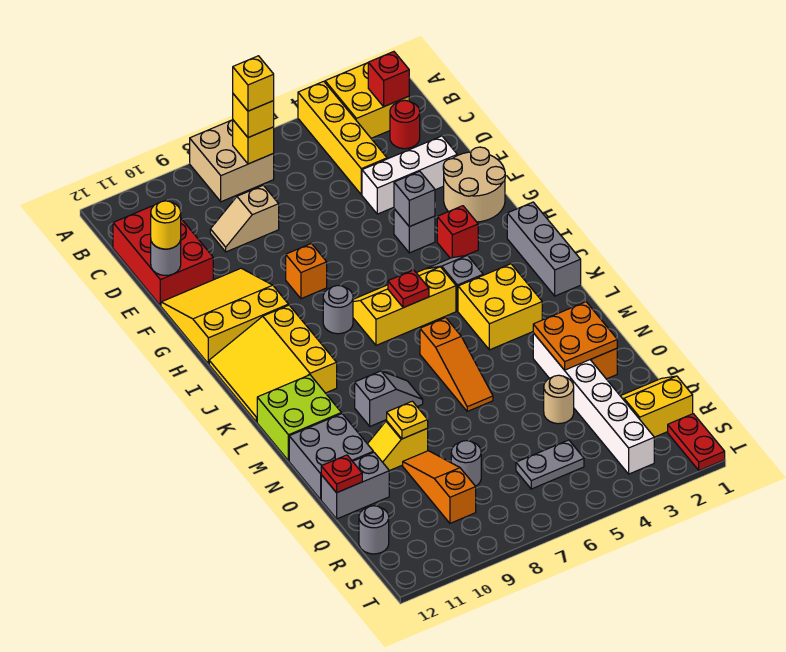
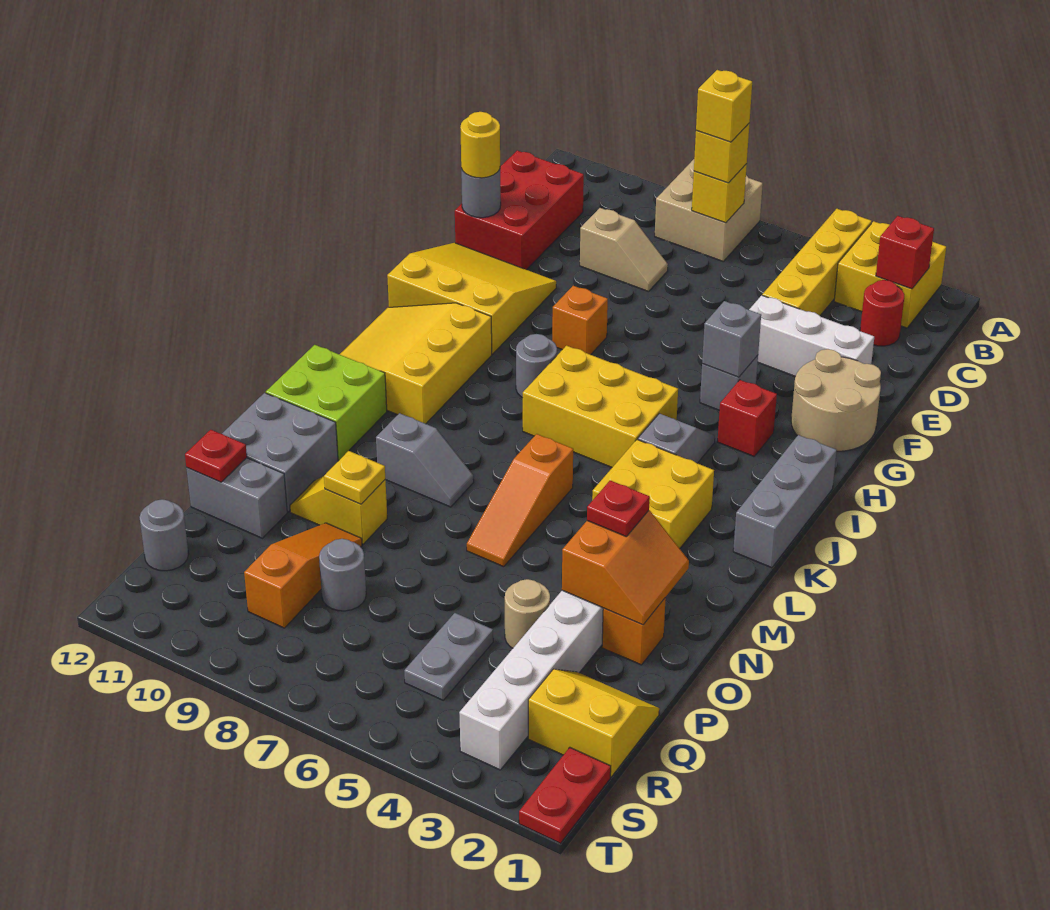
tan slope D8:D9 level 1 top 8 -> tan slope D8:D9 level 1 top 9
yellow slope I5:J7 level 1 top J -> yellow brick I5:J7 level 1
red plate J6 level 2 -> red plate N3 level 3
orange plate N2:O3 level 2 -> orange slope N2:O3 level 2 top 3
grey plate R5:R6 level 1 -> grey plate Q5:R5 level 1

